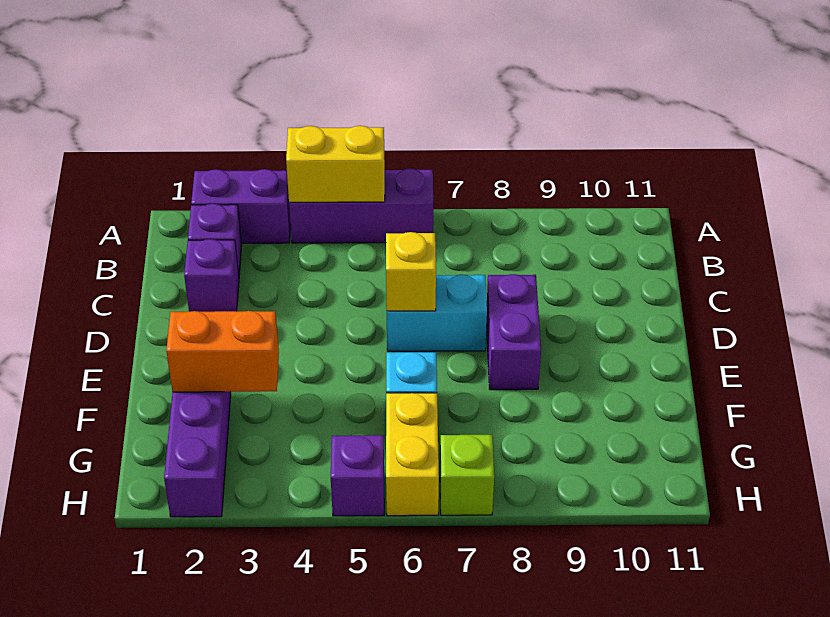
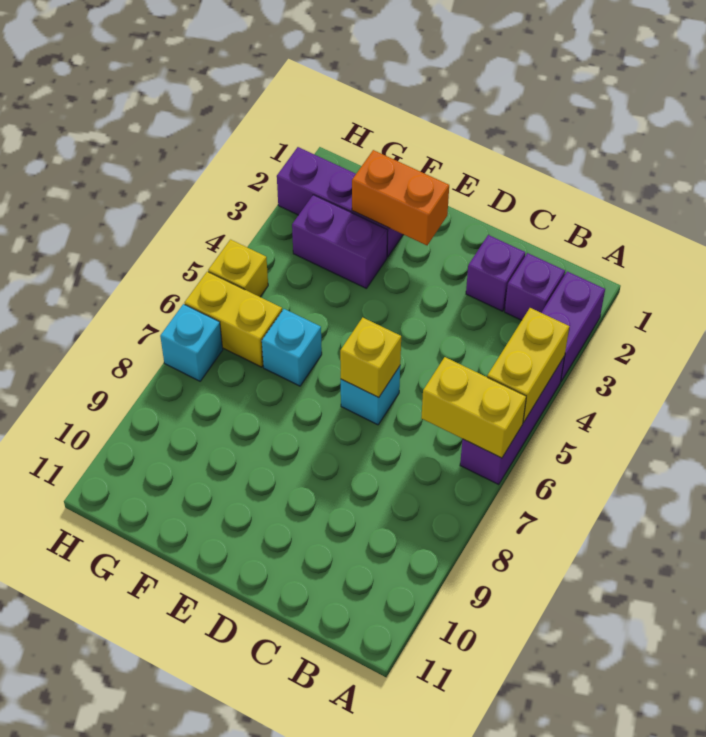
none -> yellow brick A6:B6 level 2
cyan brick D6:D7 level 1 -> cyan brick D6 level 1
purple brick D8:E8 level 1 -> purple brick F3:G3 level 1
orange brick F2:F3 level 2 -> orange brick E2:F2 level 2
purple brick H5 level 1 -> yellow brick H5 level 1
lime brick H7 level 1 -> cyan brick H7 level 1

